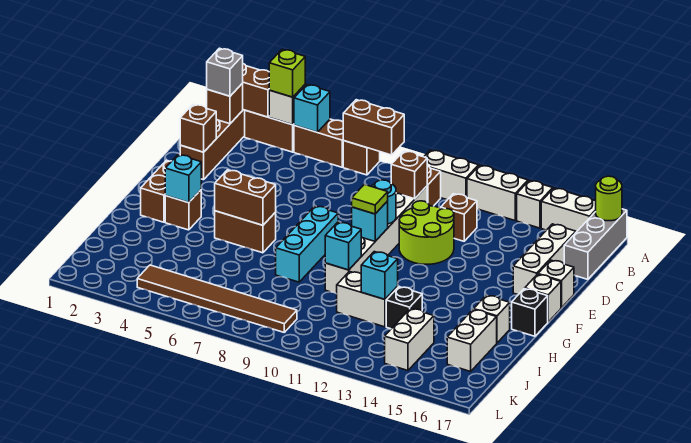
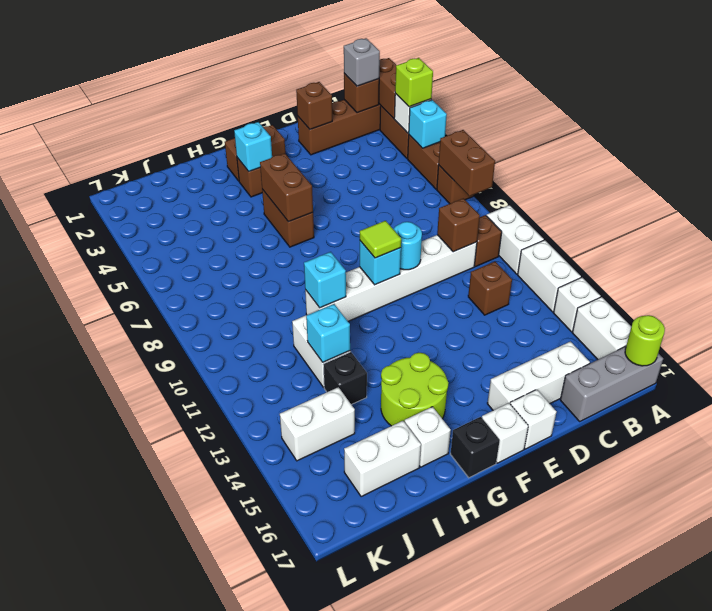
lime round brick D11:E12 level 1 -> lime round brick G14:H15 level 1
cyan brick F8:H8 level 1 -> none
brown tile K4:K9 level 1 -> none

